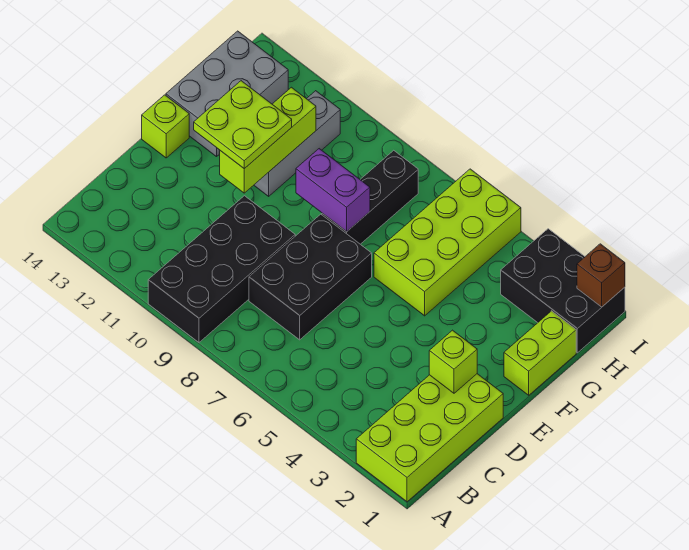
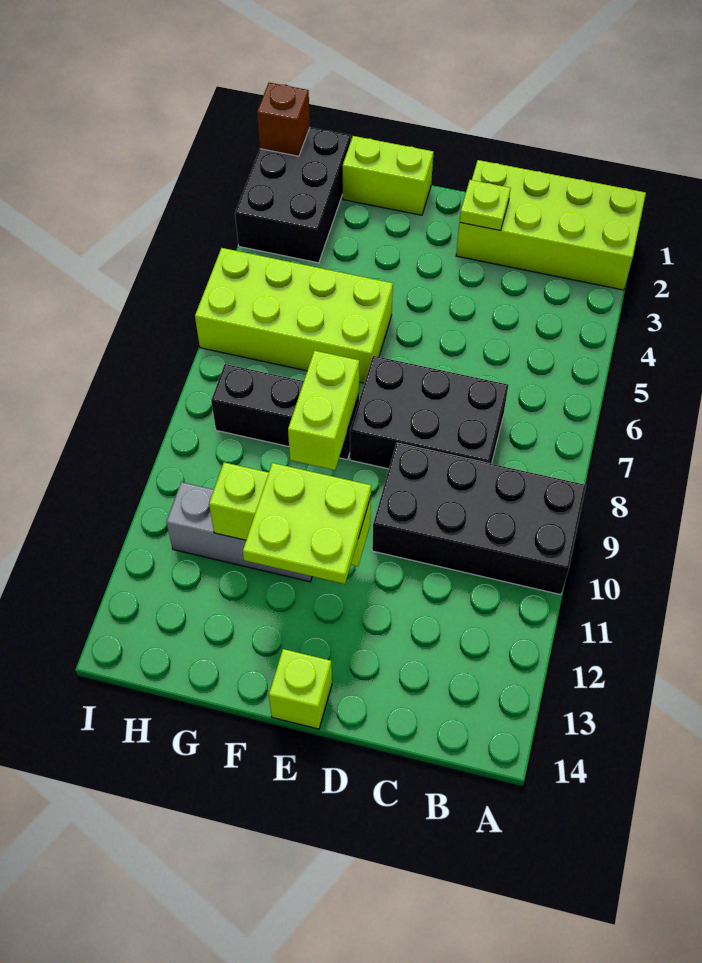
lime brick D2 level 2 -> lime plate D2 level 2
purple brick F8:F9 level 2 -> lime brick F8:F9 level 2
grey brick F13:H14 level 1 -> none

